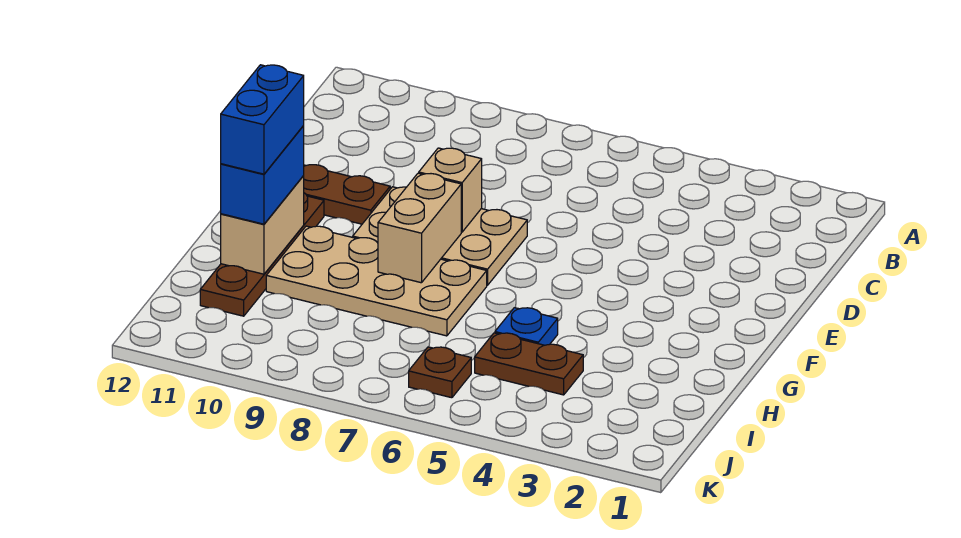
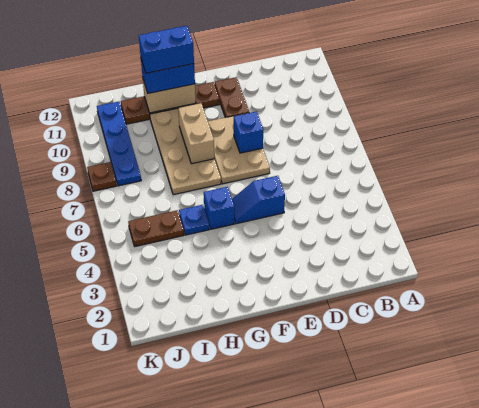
none -> blue slope E5:F5 level 1 top E
tan brick E8 level 2 -> blue brick E8 level 2
tan brick F8:G8 level 2 -> tan brick G8:G9 level 2
none -> blue brick G5 level 1
brown plate I4:I5 level 1 -> brown plate I5:J5 level 1
brown plate J6 level 1 -> brown plate K8 level 1
none -> blue plate J8:J11 level 1

